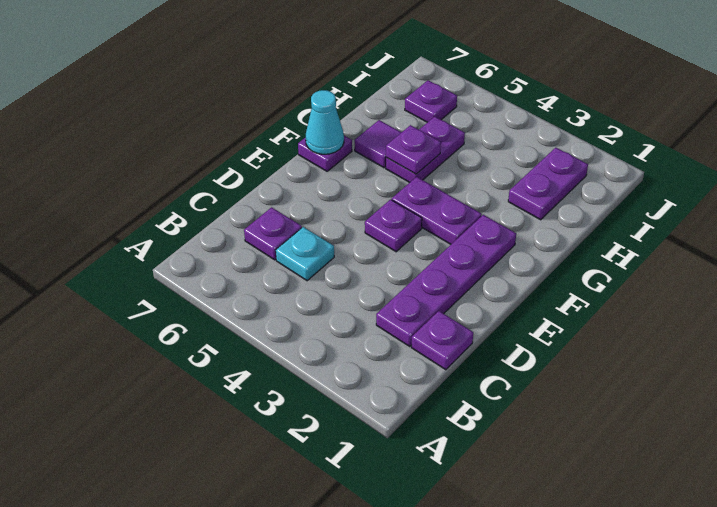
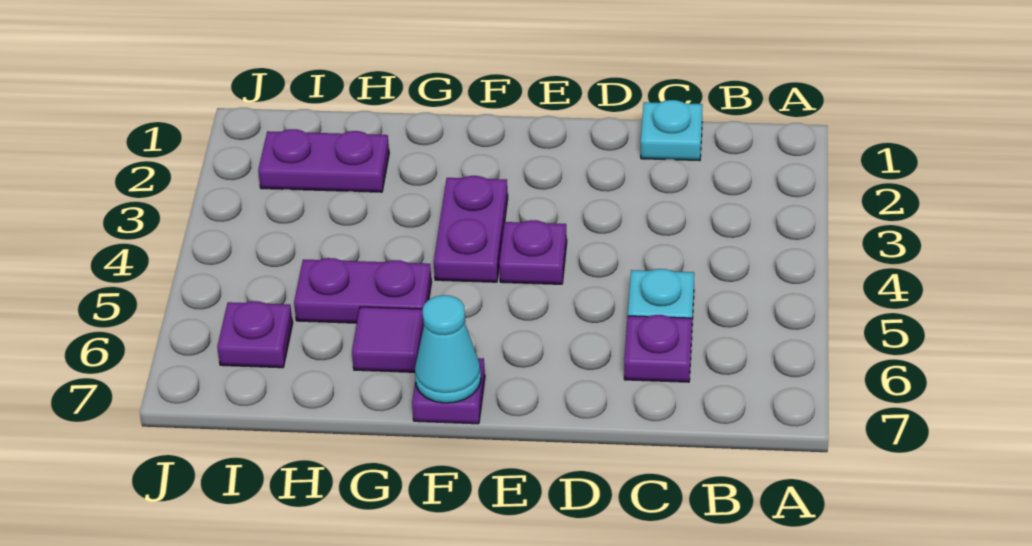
purple plate C1 level 1 -> cyan plate C1 level 1
purple plate C2:F2 level 1 -> none
purple plate G5 level 2 -> none

